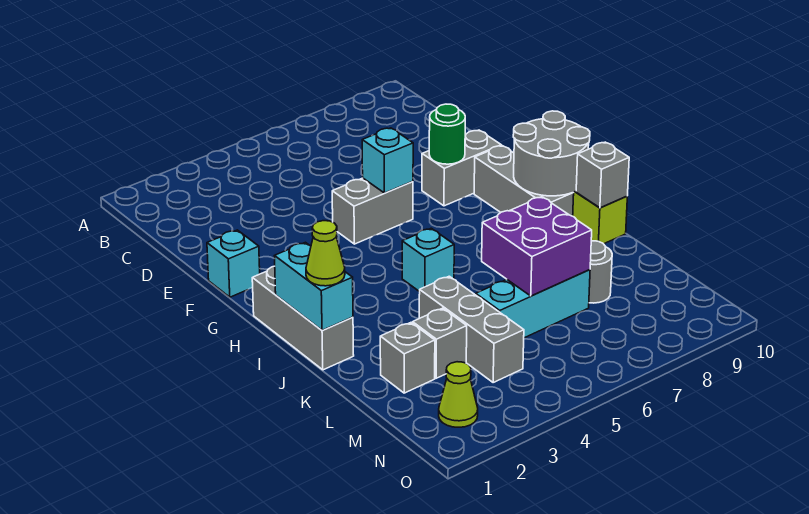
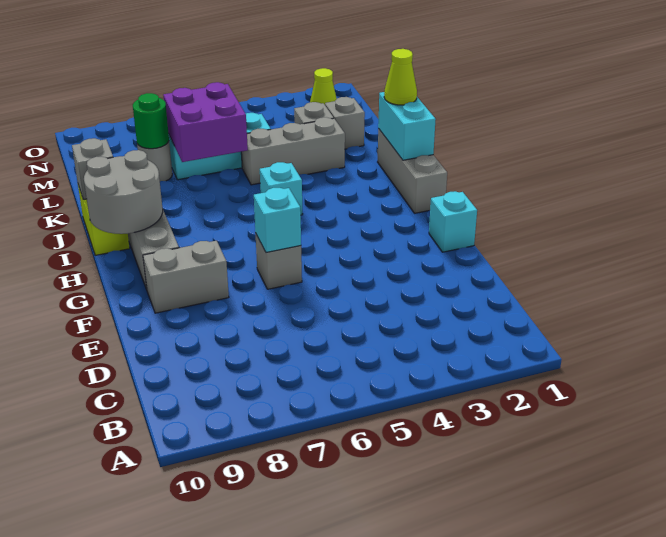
grey brick F5:F6 level 1 -> grey brick F6 level 1
green round brick F8 level 2 -> green round brick L8 level 2
grey brick K4:M4 level 1 -> grey brick K3:K5 level 1

